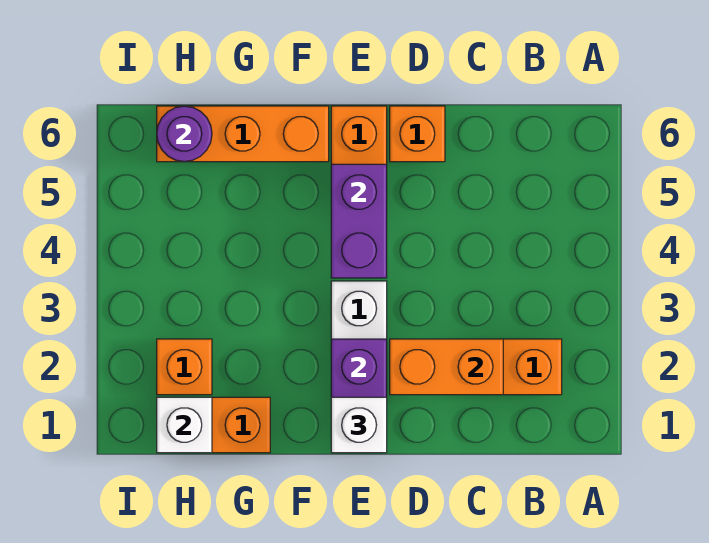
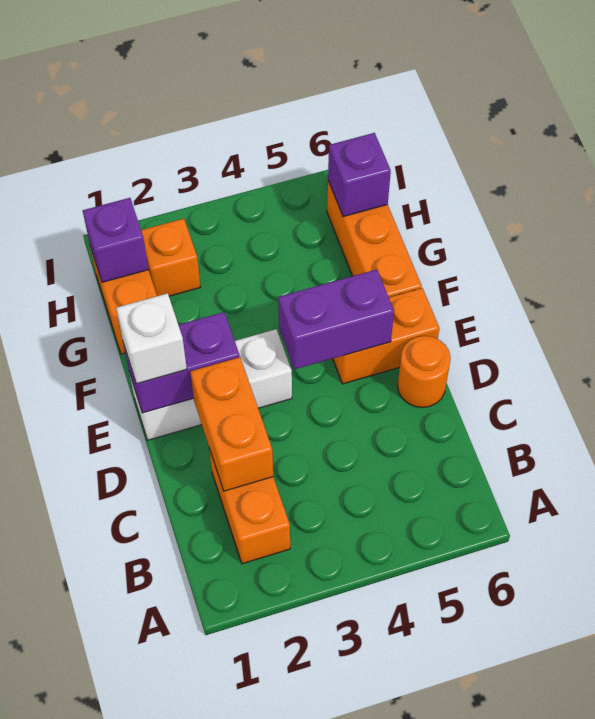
orange brick D6 level 1 -> orange round brick D6 level 1
white brick H1 level 2 -> purple brick H1 level 2
purple round brick H6 level 2 -> purple brick H6 level 2

